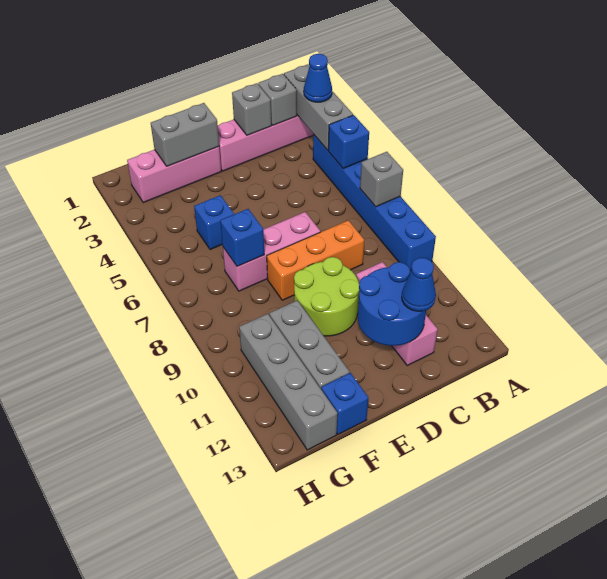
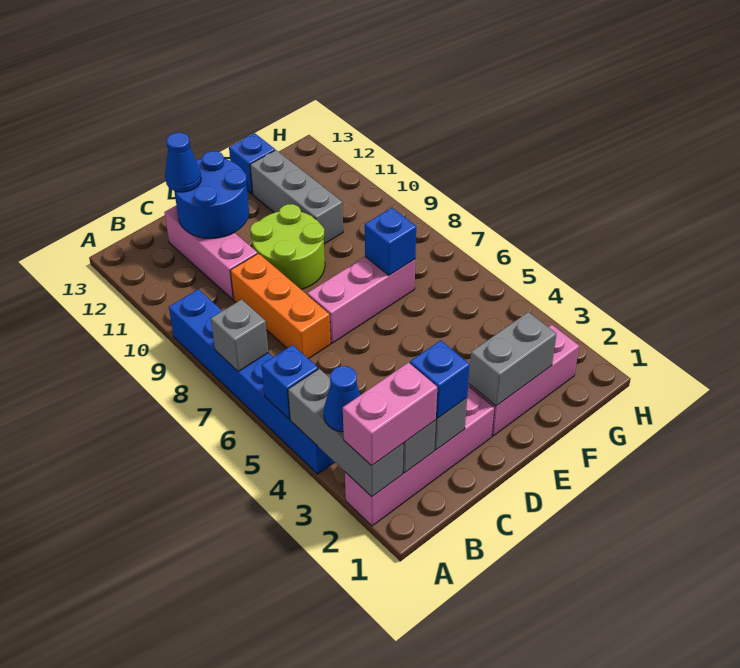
none -> pink brick A2:B2 level 3
orange brick C8:E8 level 1 -> orange brick C7:C9 level 1
blue brick F5 level 1 -> blue brick C2 level 3
grey brick G10:G13 level 1 -> none

